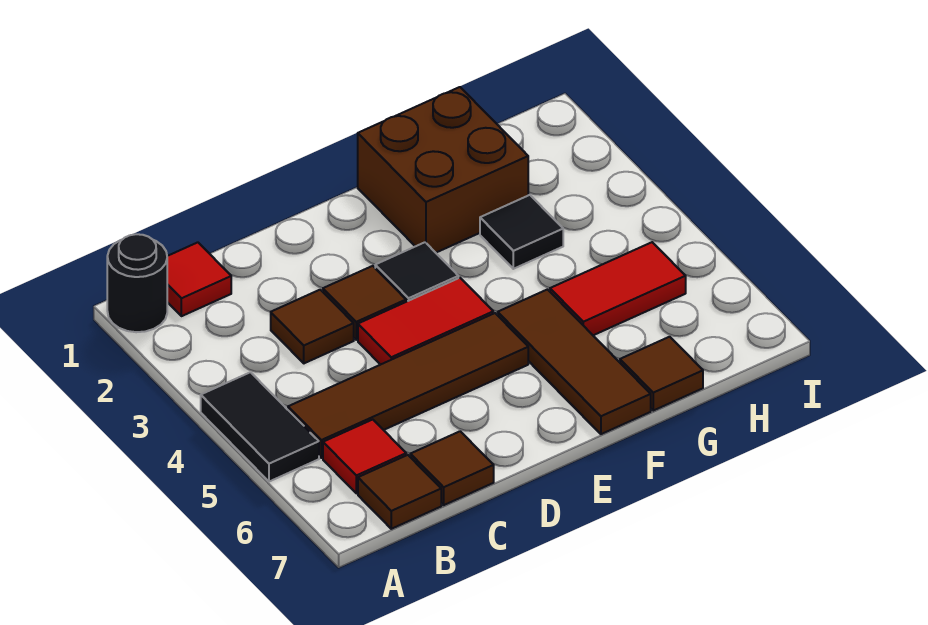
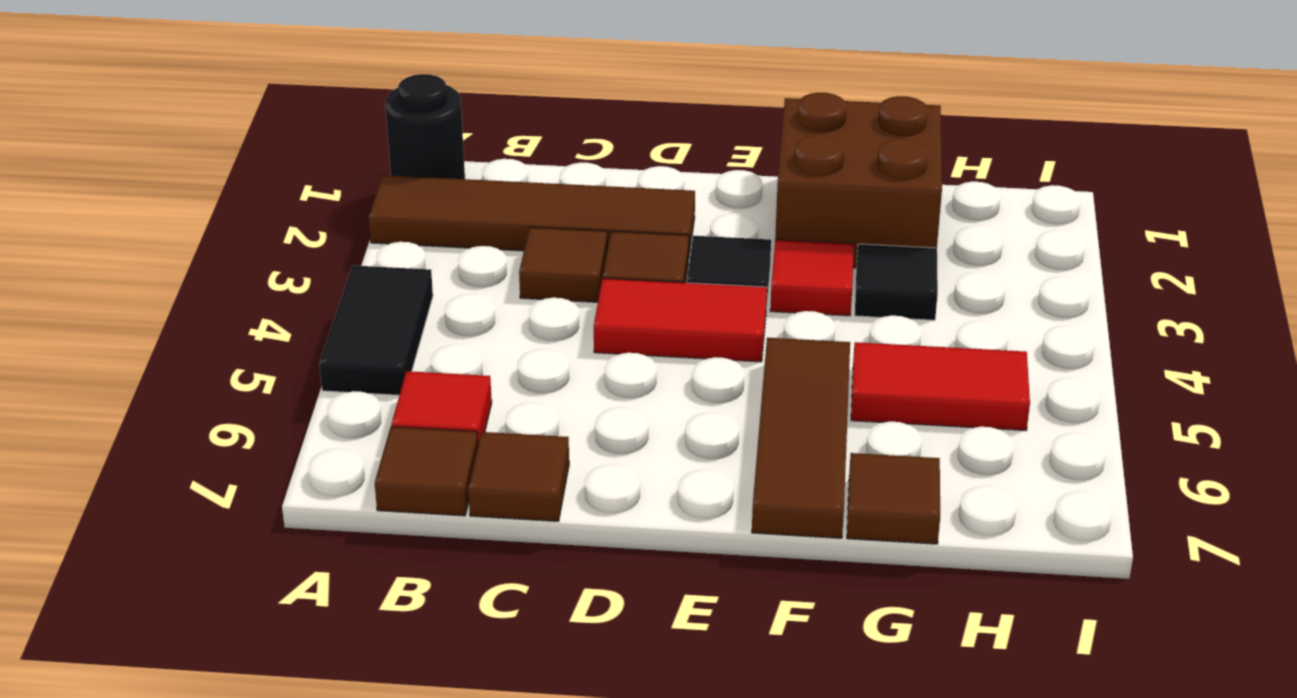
red tile B1 level 1 -> red tile F3 level 1
brown tile B5:E5 level 1 -> brown tile A2:D2 level 1

